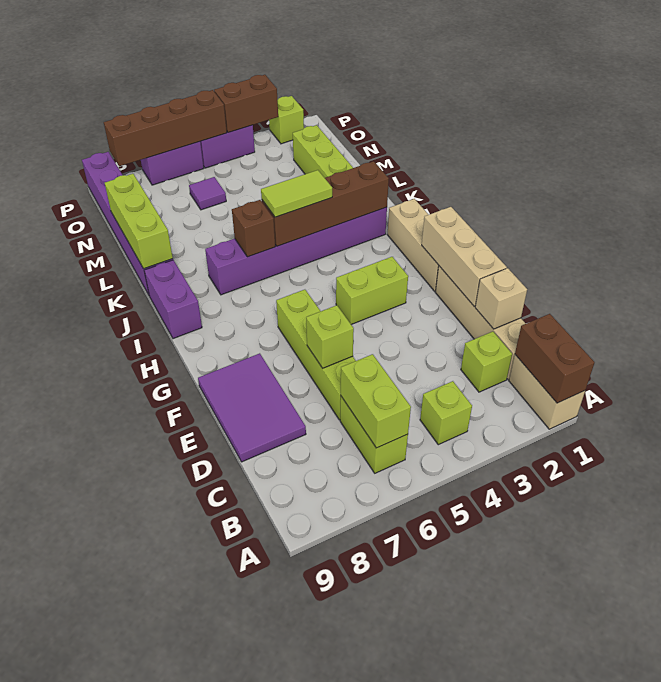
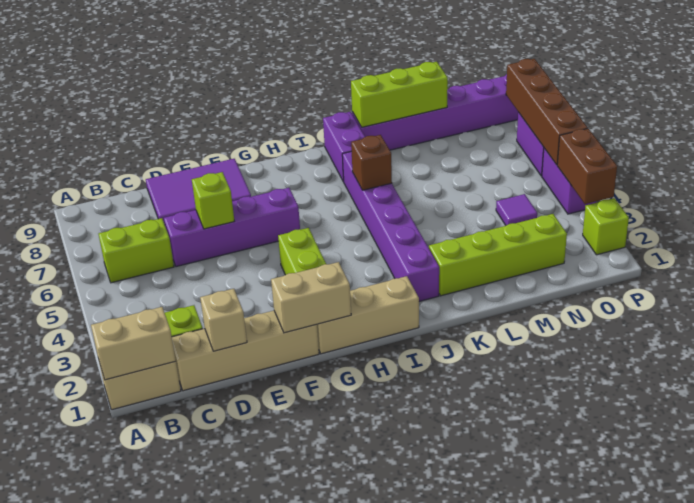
brown brick A1:B1 level 2 -> tan brick A1:B1 level 2
lime brick B4 level 1 -> none
lime brick B6:C6 level 2 -> none
lime brick D6:G6 level 1 -> purple brick D6:G6 level 1
tan brick E1:G1 level 2 -> tan brick F1:G1 level 2
purple brick I9:J9 level 1 -> purple brick J8:J9 level 1
brown brick J2:J5 level 2 -> none
lime tile J4:J5 level 3 -> none
purple tile N6 level 1 -> purple tile N4 level 1

